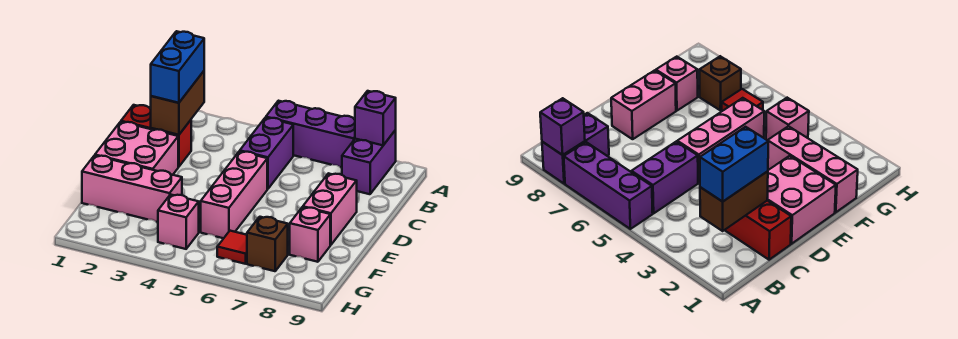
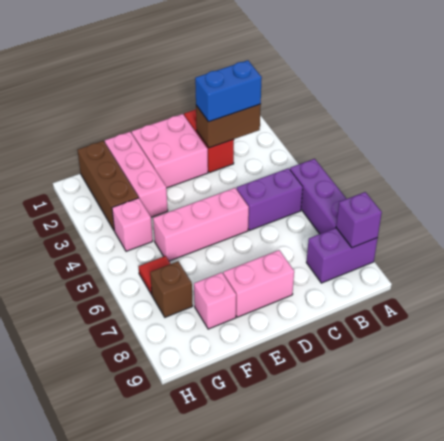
none -> brown brick G1:G3 level 1

